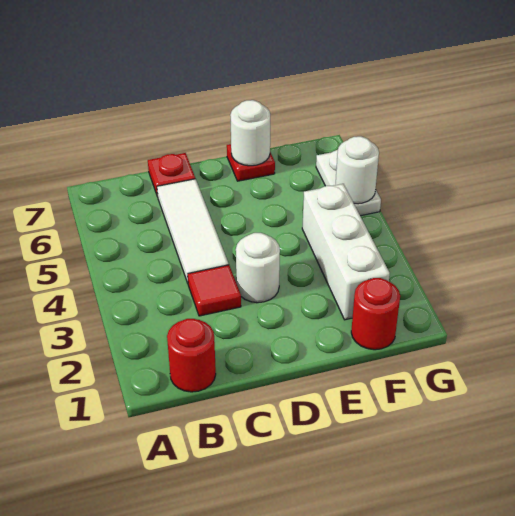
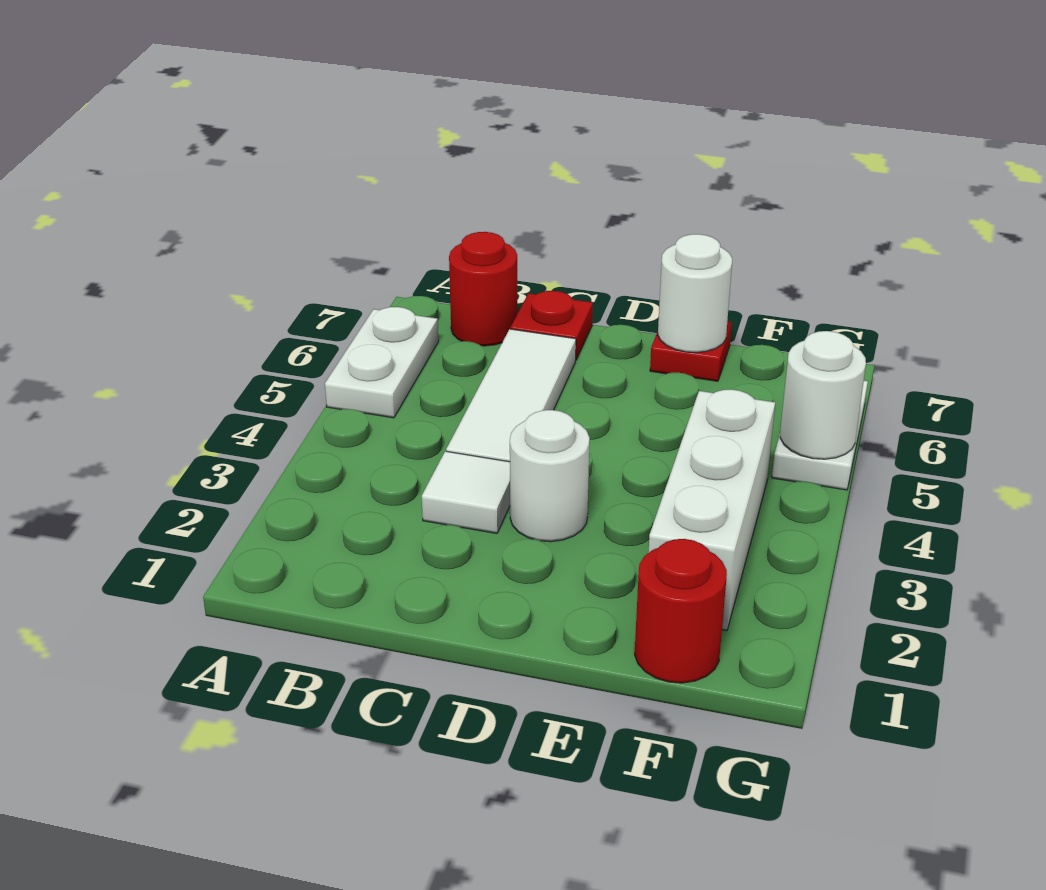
none -> white plate A5:A6 level 1
red round brick B1 level 1 -> red round brick B7 level 1
red tile C3 level 1 -> white tile C3 level 1

